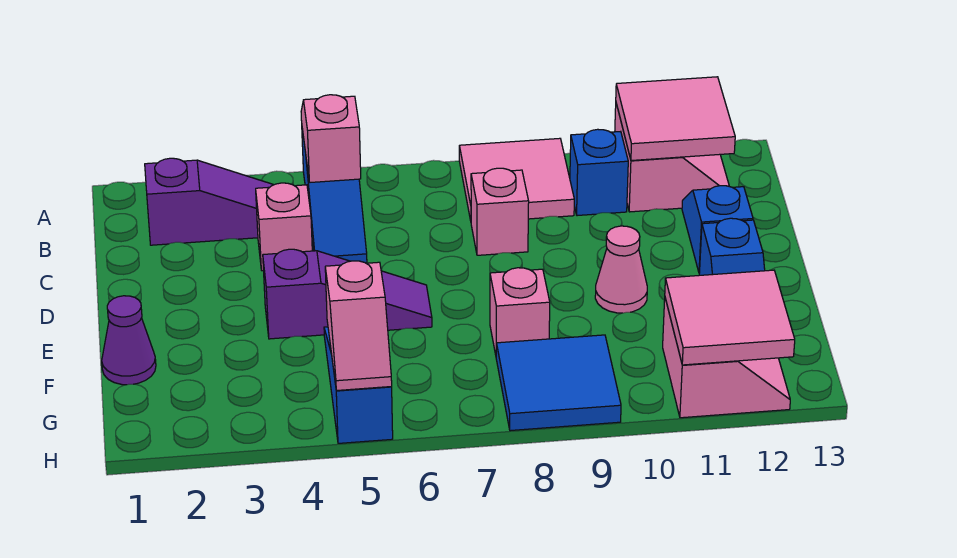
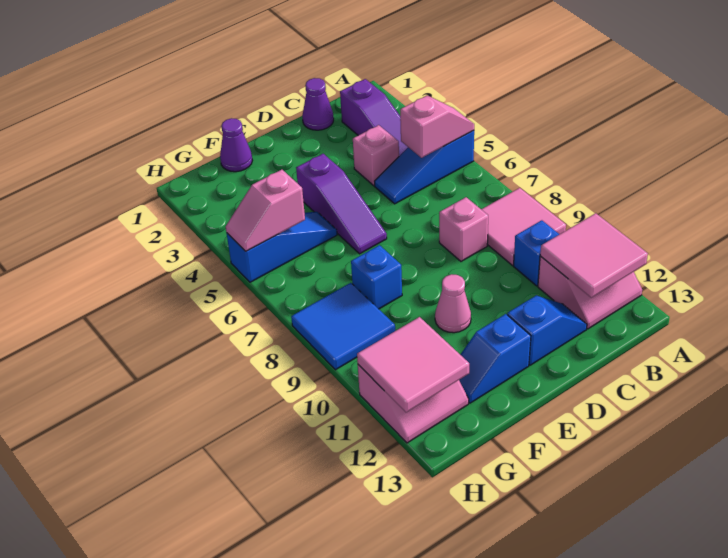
none -> purple cone C1 level 1
pink brick F8 level 1 -> blue brick F8 level 1

